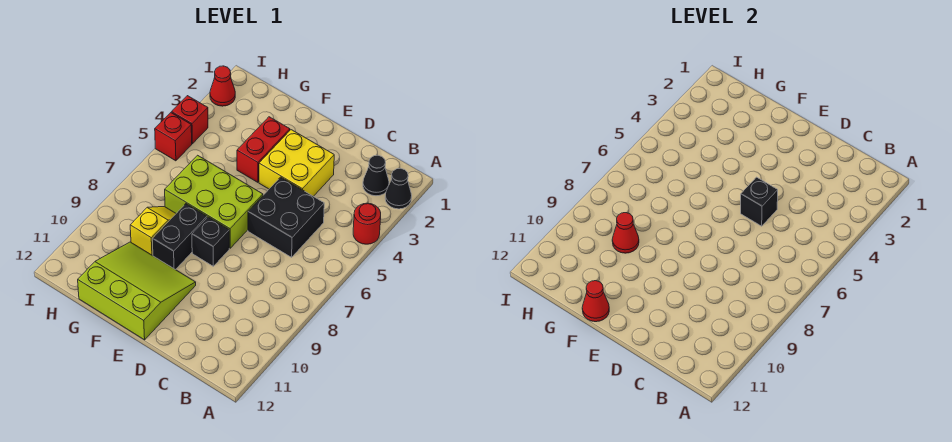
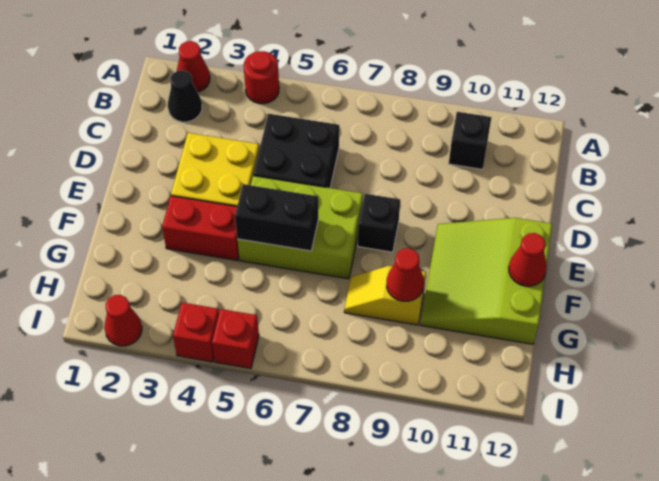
black cone A2 level 1 -> red cone A2 level 1
black brick D5 level 2 -> black brick B10 level 1
lime brick E6:G7 level 1 -> lime brick E5:F7 level 1
black brick F8:F9 level 1 -> black brick F5:F6 level 2

